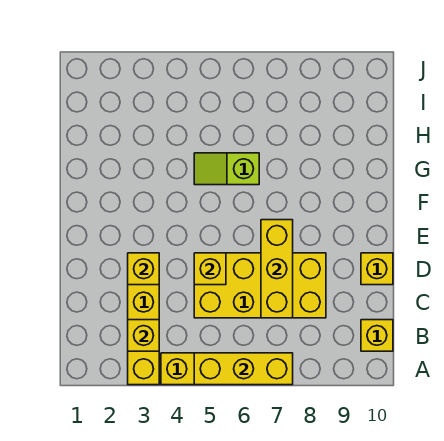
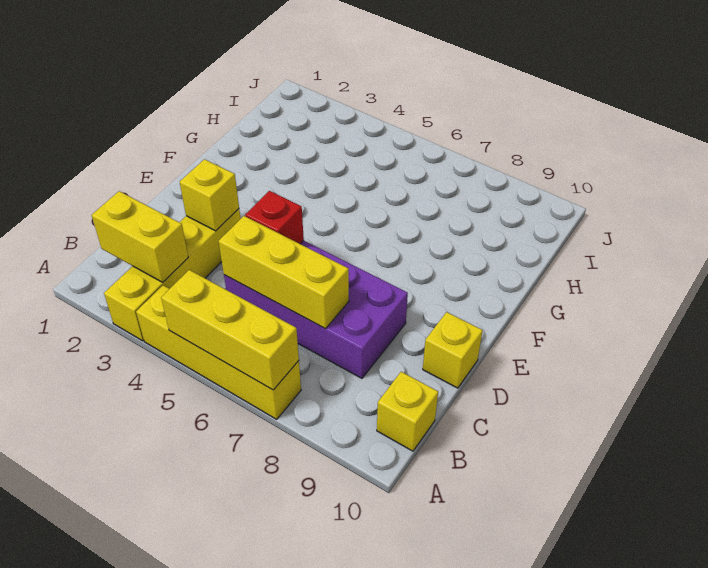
yellow brick B3 level 2 -> yellow brick B2:B3 level 2
yellow brick C5:D8 level 1 -> purple brick C5:D8 level 1
yellow brick C7:E7 level 2 -> yellow brick C5:C7 level 2
yellow brick D5 level 2 -> red brick D5 level 2
lime slope G5:G6 level 1 top 6 -> none

